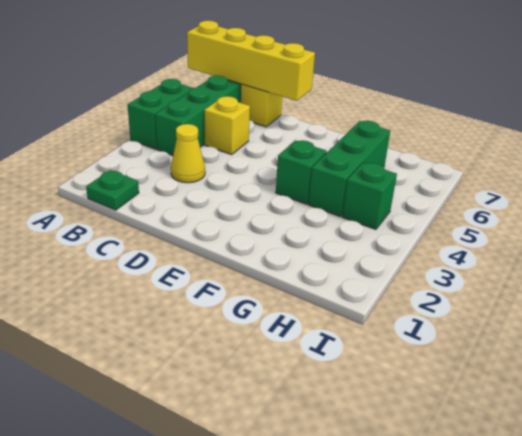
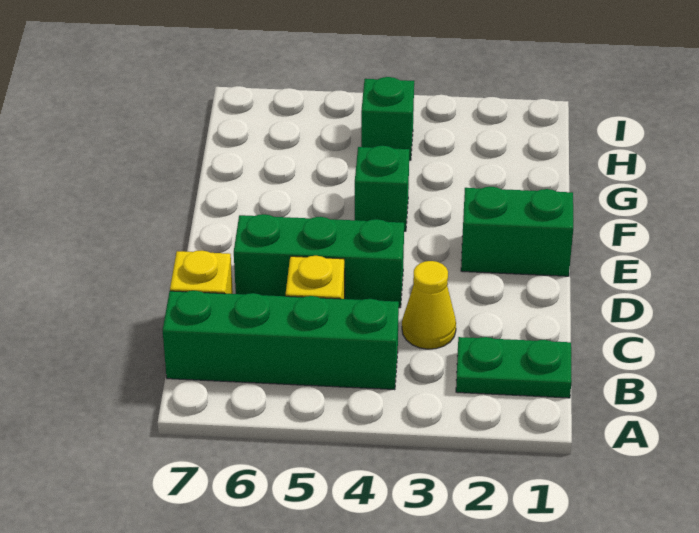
green brick A4:A5 level 1 -> green brick E1:E2 level 1
yellow brick A7:D7 level 2 -> none
green plate B1 level 1 -> green plate B1:B2 level 1
green brick G4:G6 level 1 -> green brick D4:D6 level 1

